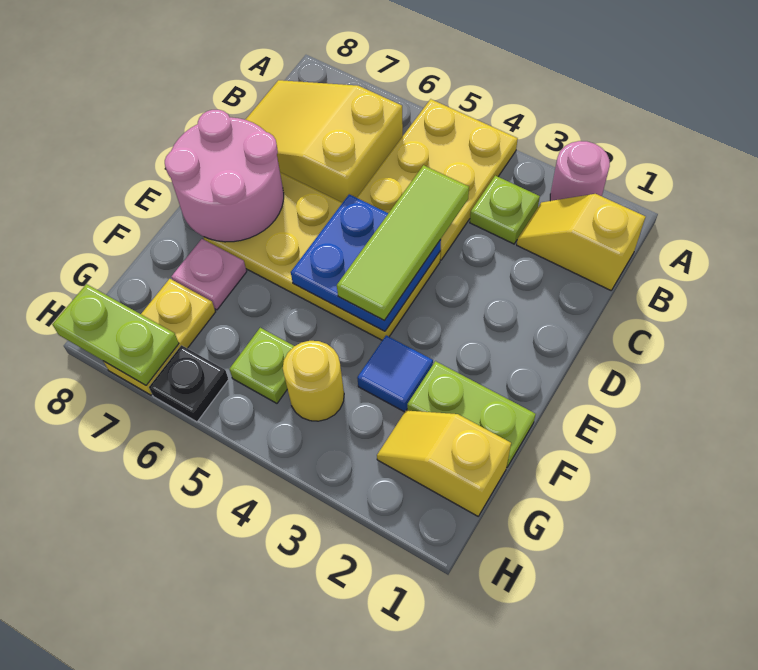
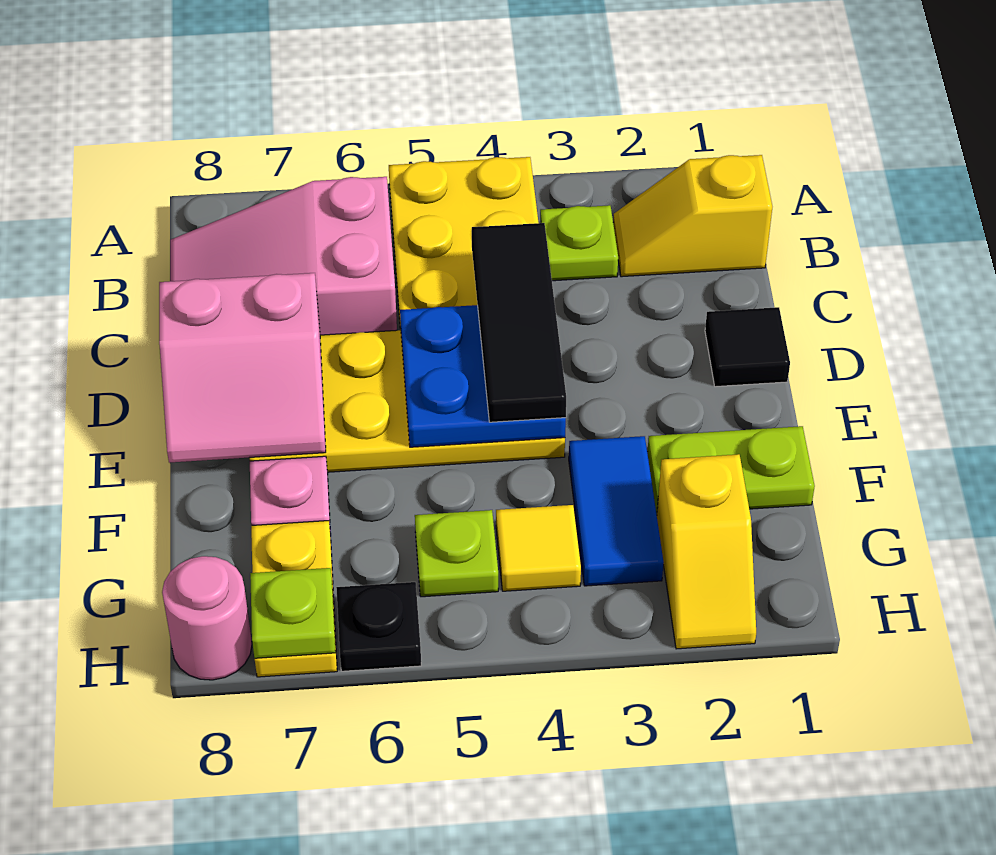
pink round brick A2 level 1 -> pink round brick H8 level 1
yellow slope B6:C8 level 1 top 6 -> pink slope B6:C8 level 1 top 6
lime tile C4:E4 level 3 -> black tile C4:E4 level 3
none -> black tile D1 level 1
pink round brick D7:E8 level 2 -> pink slope D7:E8 level 2 top D
blue tile F3 level 1 -> blue tile F3:G3 level 1
yellow slope G1:G2 level 1 top 1 -> yellow slope G2:H2 level 1 top G
yellow round brick G4 level 1 -> yellow tile G4 level 1
lime plate H7:H8 level 2 -> lime plate H7 level 2

